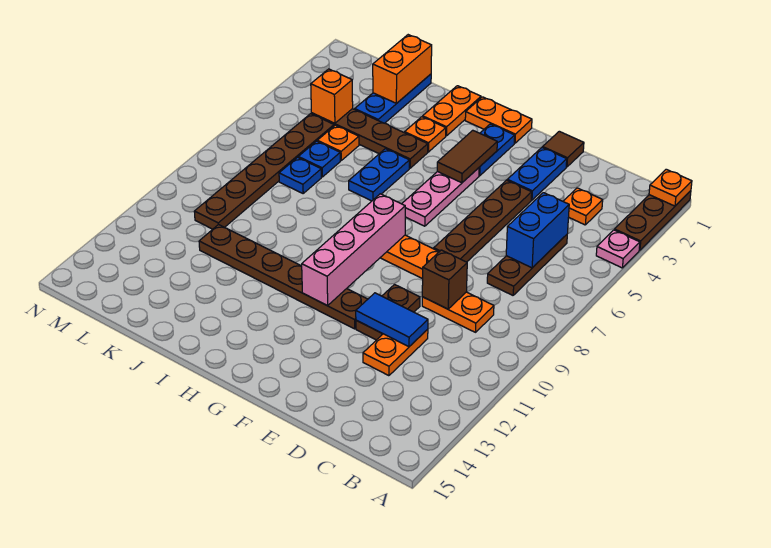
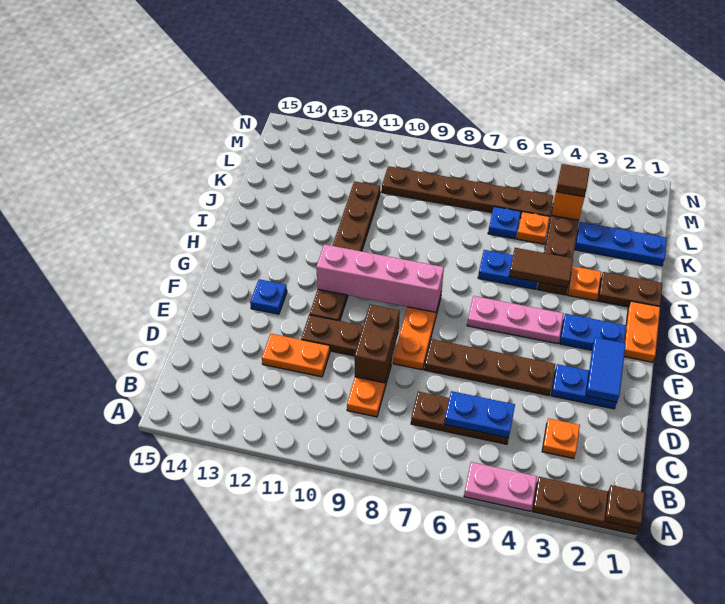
orange plate A1 level 2 -> brown plate A1 level 2
pink plate A4 level 1 -> pink plate A4:A5 level 1
blue brick C5:C6 level 2 -> blue plate C5:C6 level 2
brown brick D9 level 2 -> brown brick D9:E9 level 2
blue tile D11:E11 level 2 -> blue tile E2:F2 level 2
brown tile E1 level 1 -> brown tile L4 level 3
brown tile G3:G4 level 2 -> brown tile I4:I5 level 2
orange plate I1:I2 level 1 -> brown plate I1:I2 level 1
orange brick K1:K2 level 2 -> none
blue plate K7 level 1 -> blue plate F13 level 1

